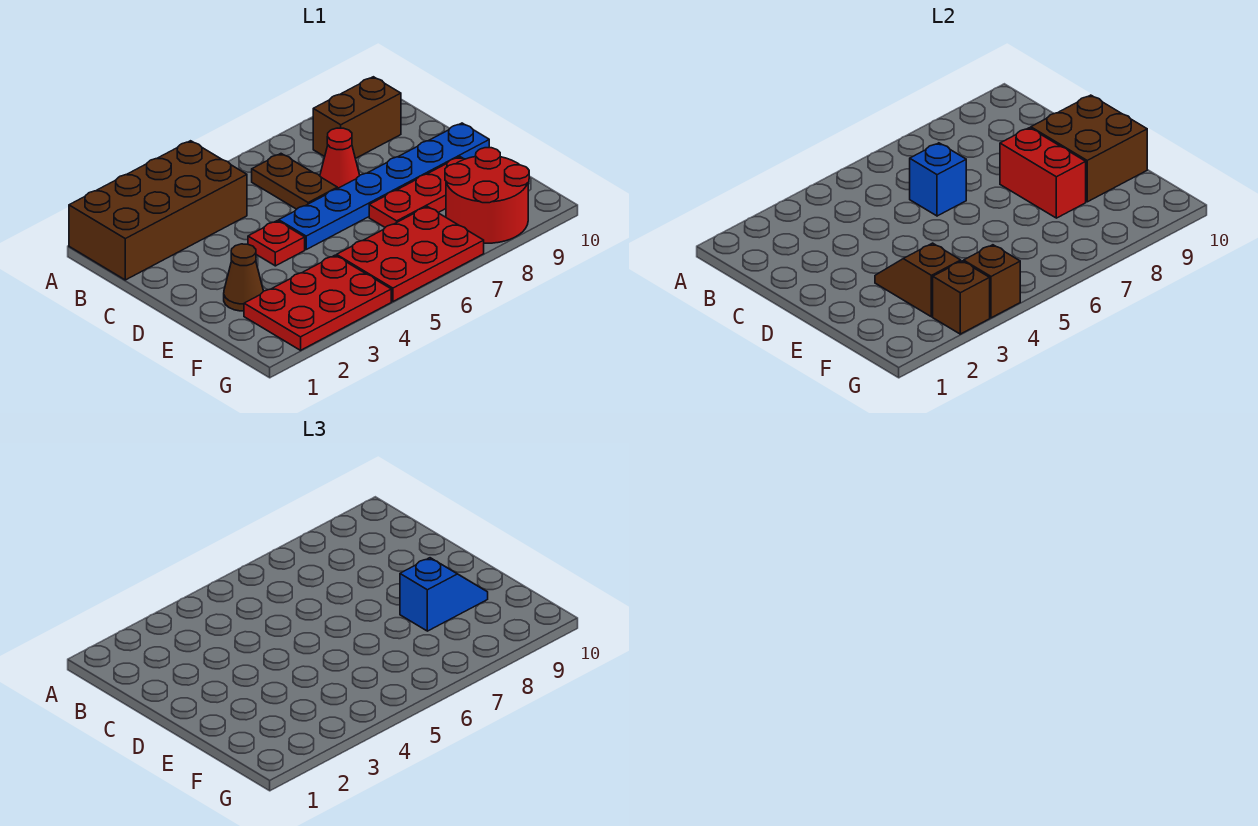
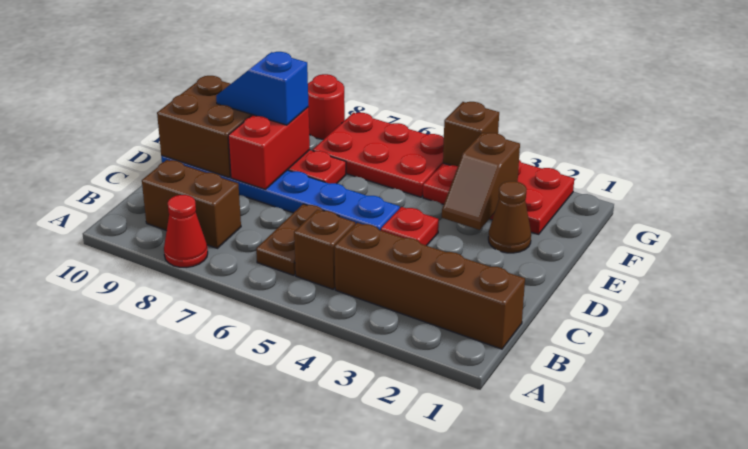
brown brick A1:B4 level 1 -> brown brick B1:B4 level 1
blue brick C6 level 2 -> none
red cone C7 level 1 -> red cone A8 level 1
red round brick F8:G9 level 1 -> red round brick G8 level 1
brown brick G3 level 2 -> brown brick B5 level 1

